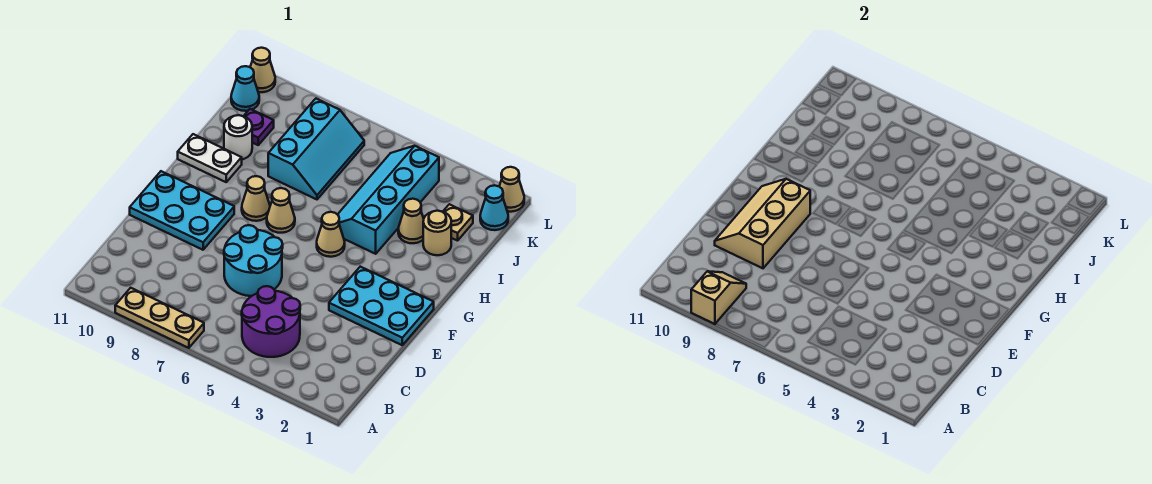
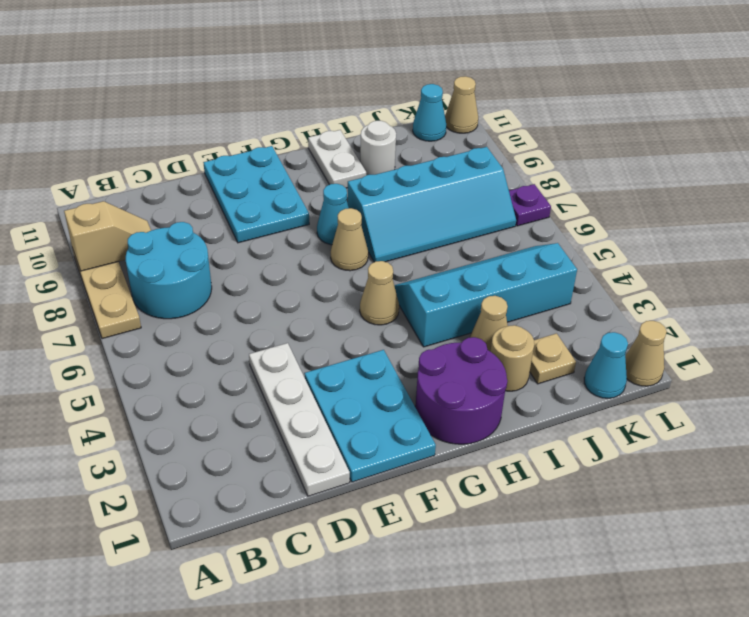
purple round brick B4:C5 level 1 -> purple round brick G1:H2 level 1
none -> white plate D1:D4 level 1
cyan round brick D6:E7 level 1 -> cyan round brick B7:C8 level 1
tan slope D9:F10 level 2 top 9 -> none
tan cone G8 level 1 -> cyan cone G8 level 1
cyan slope I7:K8 level 1 top 8 -> cyan slope H7:K8 level 1 top 8
purple plate J10 level 1 -> purple plate L7 level 1

